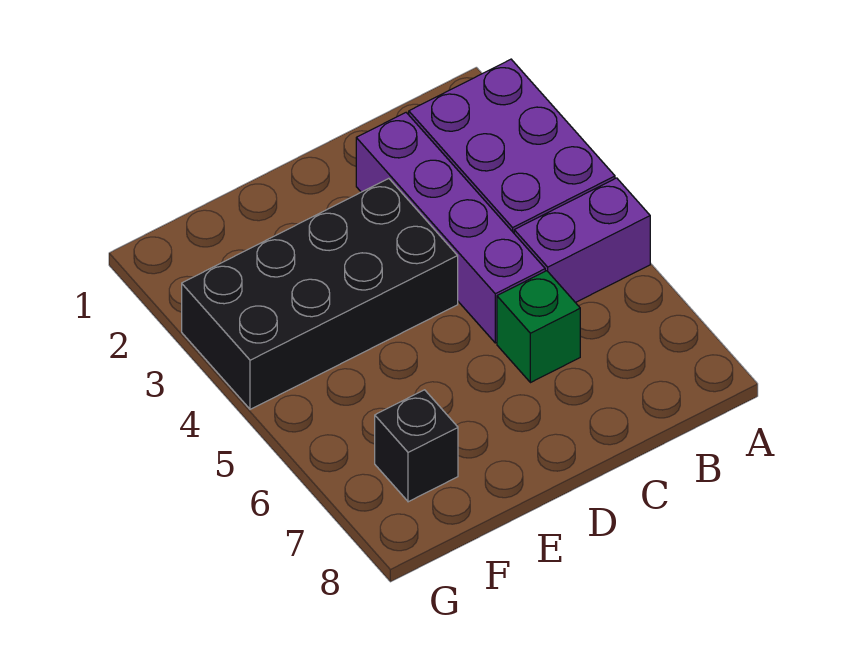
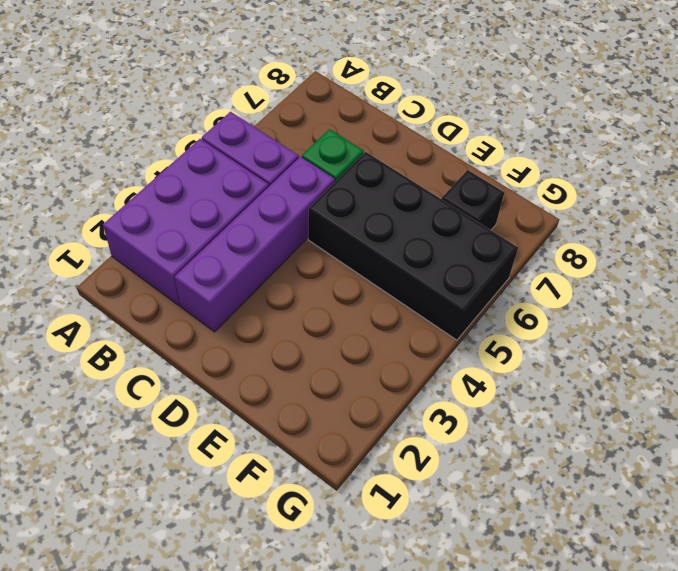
black brick D3:G4 level 1 -> black brick D5:G6 level 1

